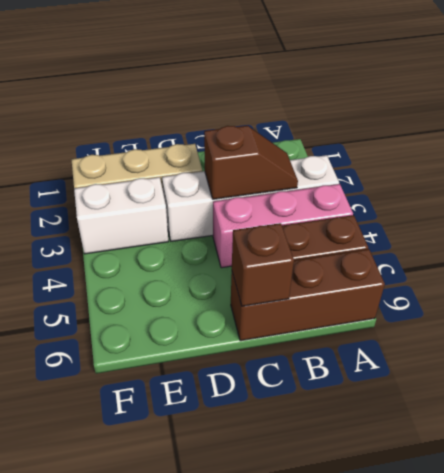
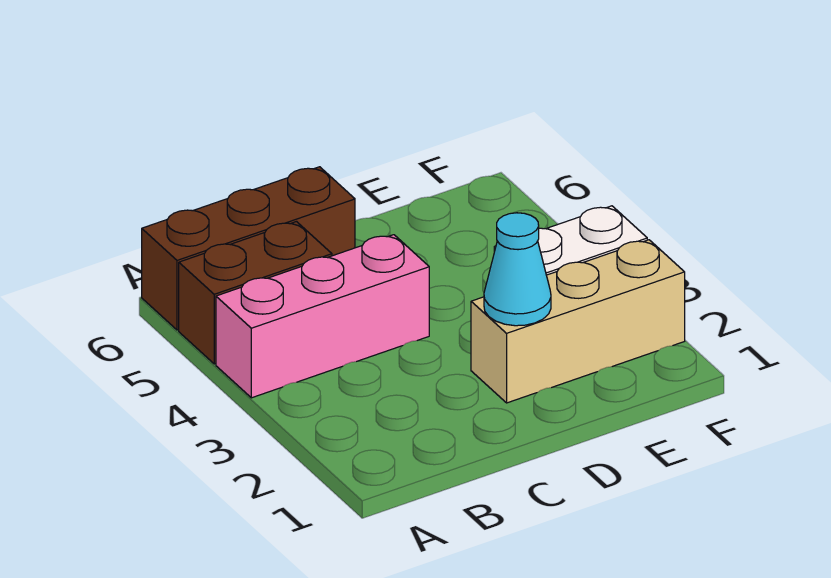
white brick A3:D3 level 1 -> none
brown slope B3:C3 level 2 top C -> none
brown brick C6 level 2 -> none
none -> cyan cone D2 level 2

